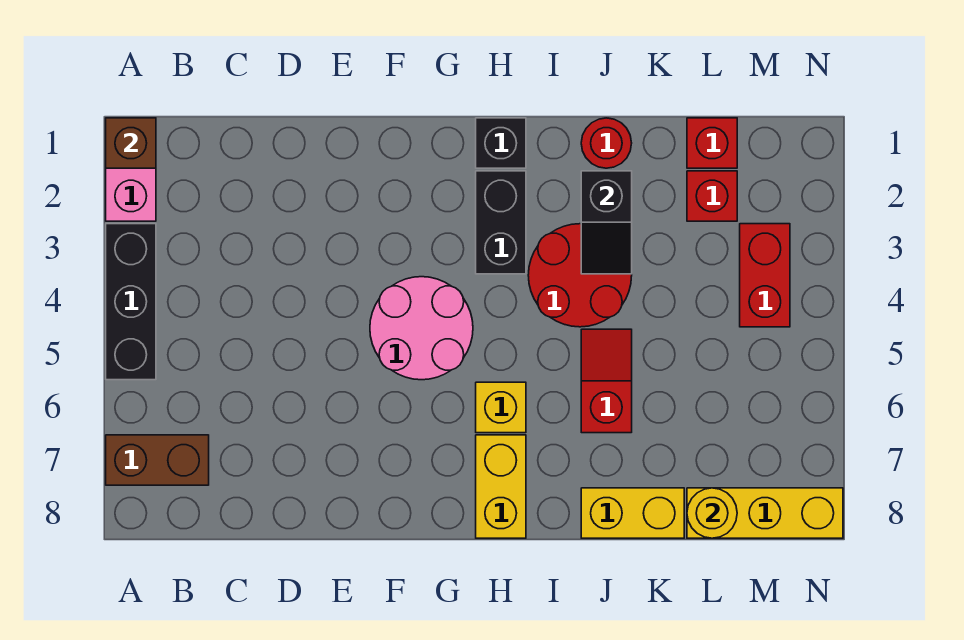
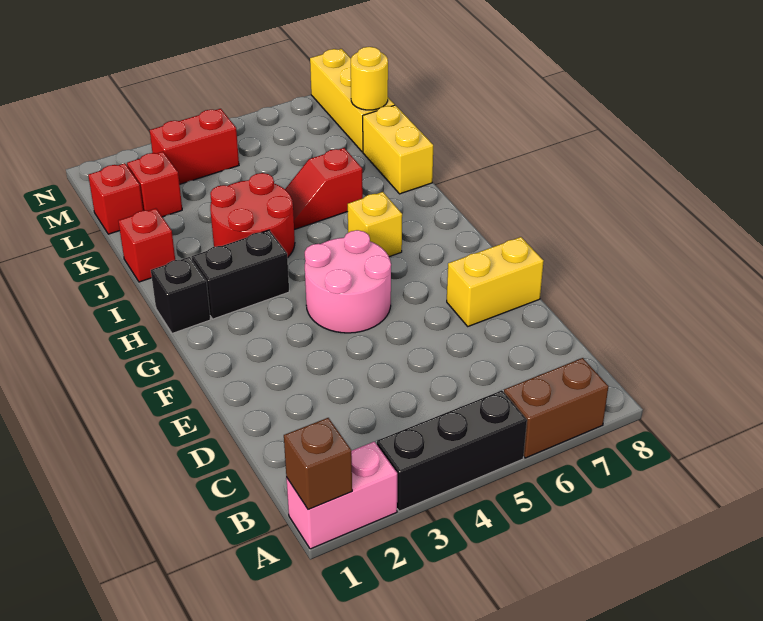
brown brick A7:B7 level 1 -> brown brick A6:A7 level 1
yellow brick H7:H8 level 1 -> yellow brick E7:E8 level 1
red round brick J1 level 1 -> red brick J1 level 1
black slope J2:J3 level 2 top 2 -> none

